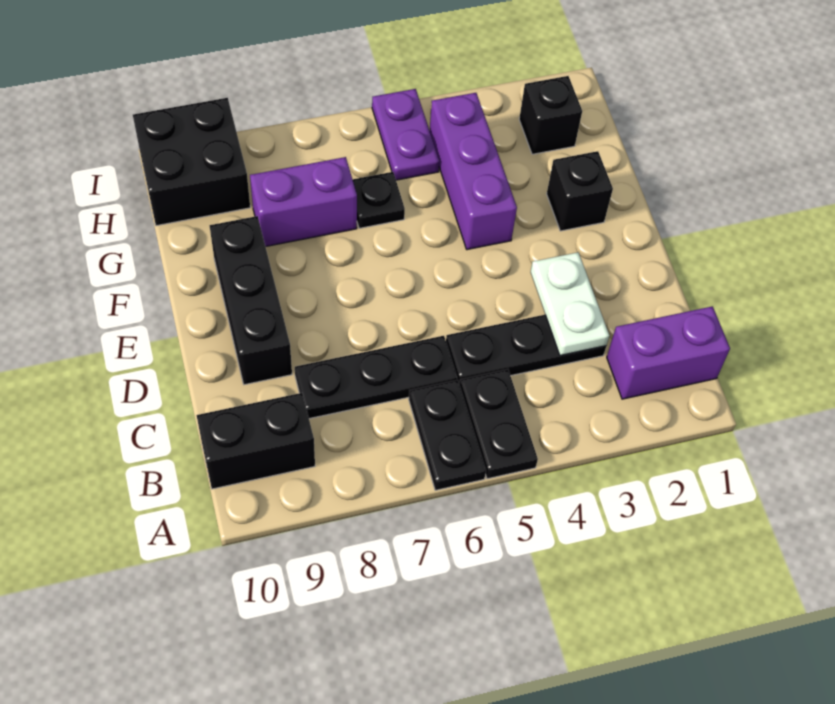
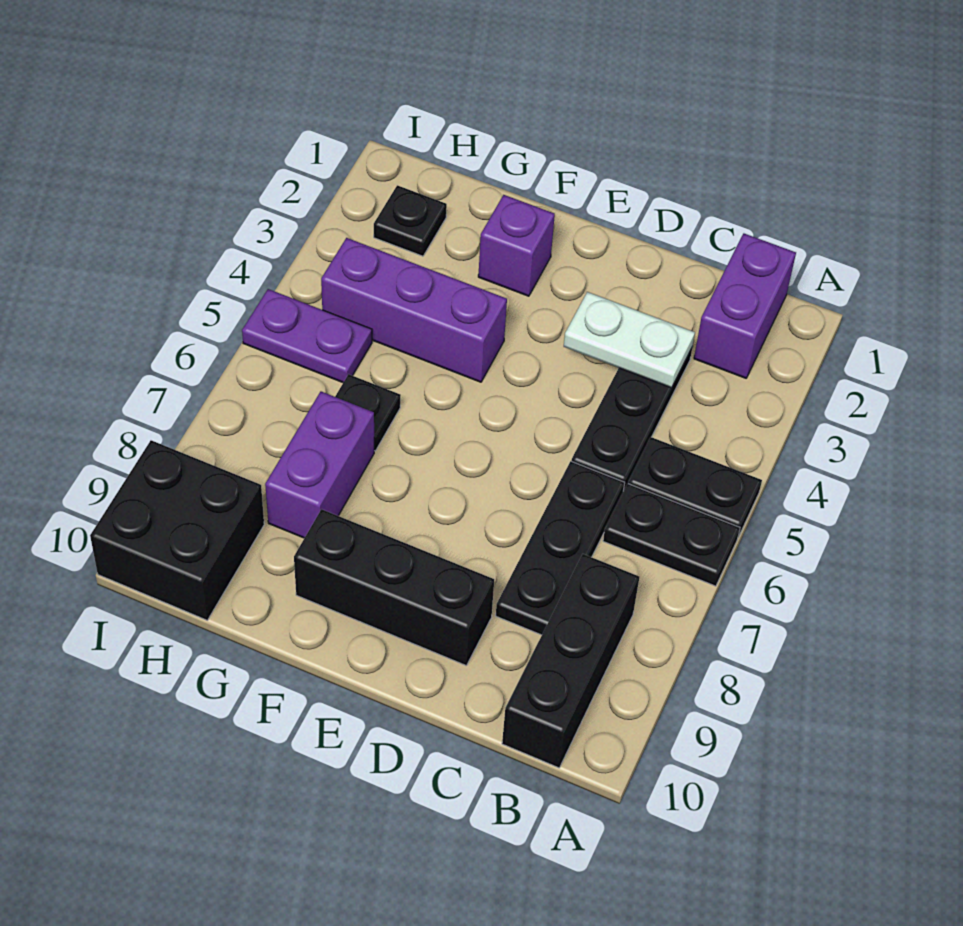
black brick B9:B10 level 1 -> black brick B8:B10 level 1
black brick F2 level 1 -> purple brick F2 level 1
black brick H2 level 1 -> black plate H2 level 1

